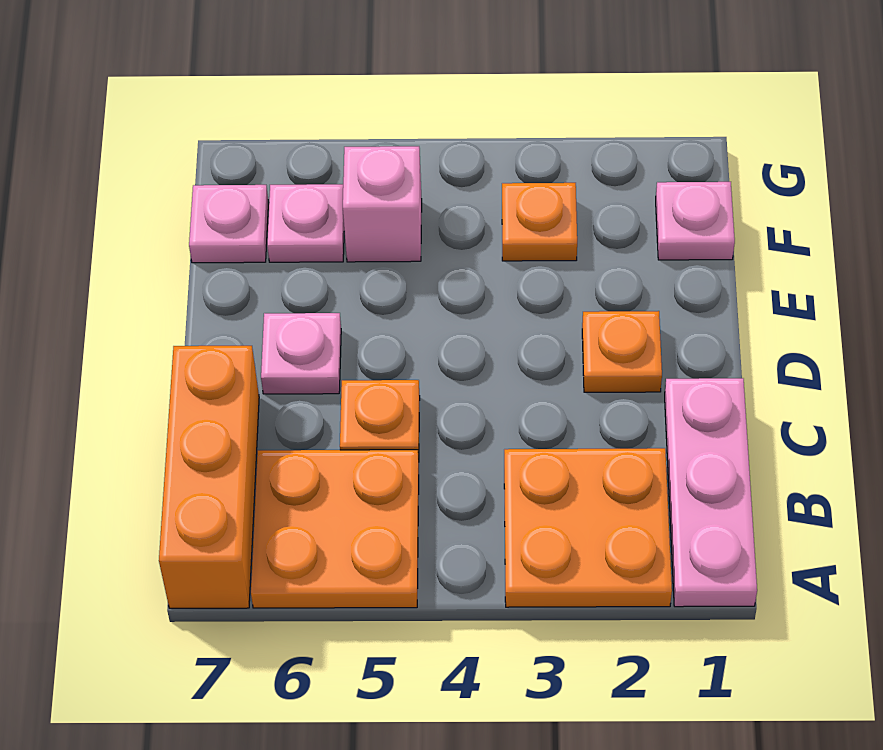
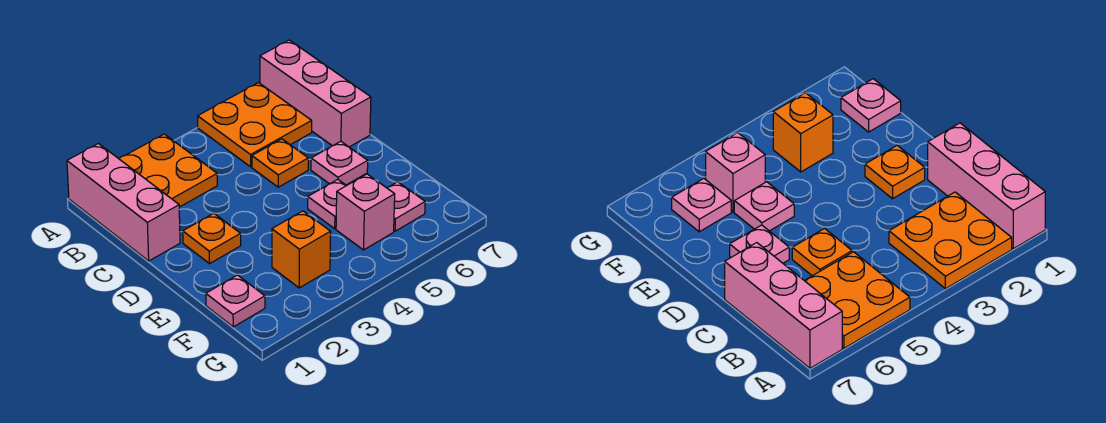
pink plate A1:C1 level 1 -> pink brick A1:C1 level 1
orange brick A7:C7 level 1 -> pink brick A7:C7 level 1
orange plate F3 level 1 -> orange brick F3 level 1
pink plate F7 level 1 -> pink plate E5 level 1

